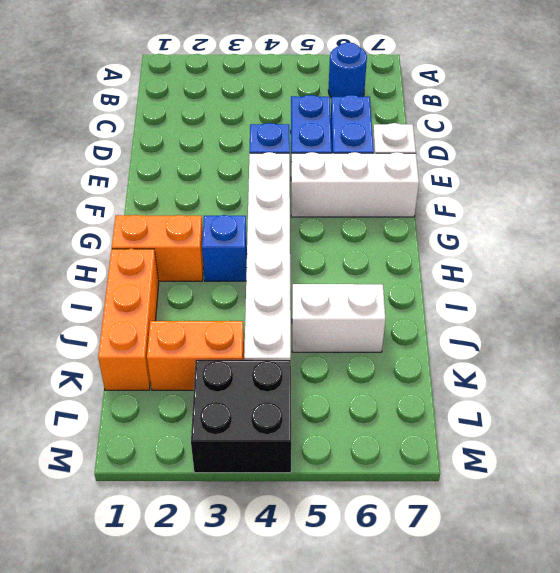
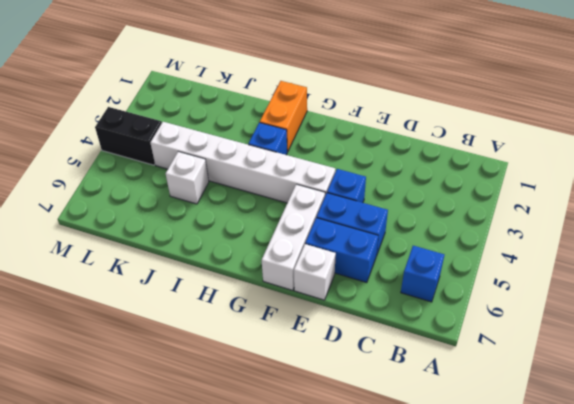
blue round brick B6 level 1 -> blue brick B6 level 1
orange brick I1:K1 level 1 -> none
white brick J5:J6 level 1 -> white brick J5 level 1
orange brick K2:K3 level 1 -> none
black brick L3:M4 level 1 -> black brick L4:M4 level 1

